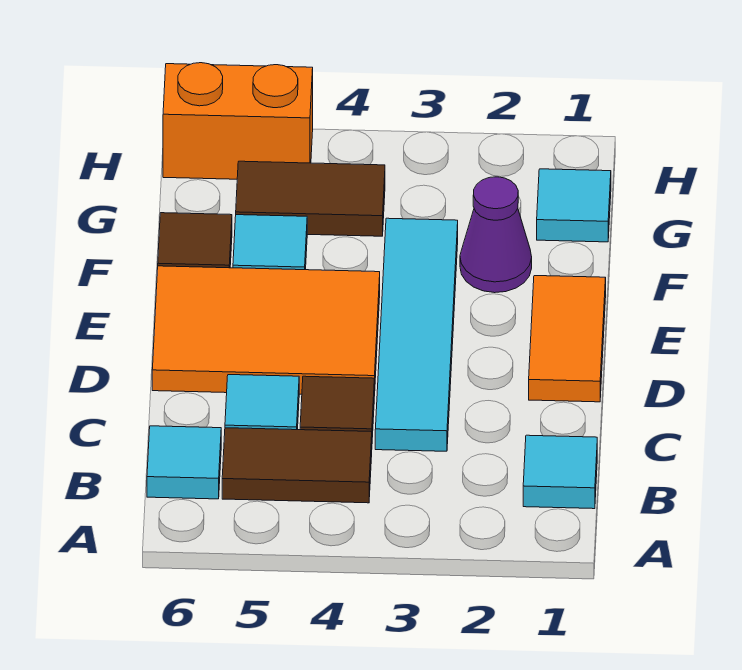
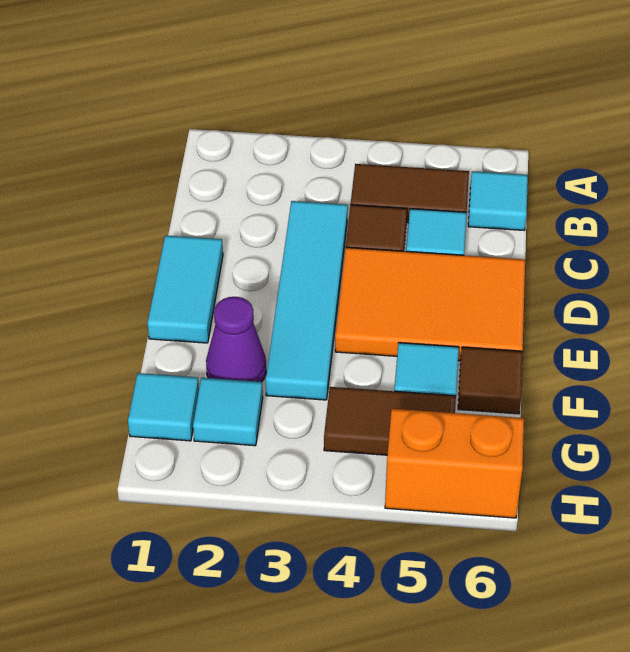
cyan tile B1 level 1 -> cyan tile G2 level 1
orange tile D1:E1 level 1 -> cyan tile D1:E1 level 1

